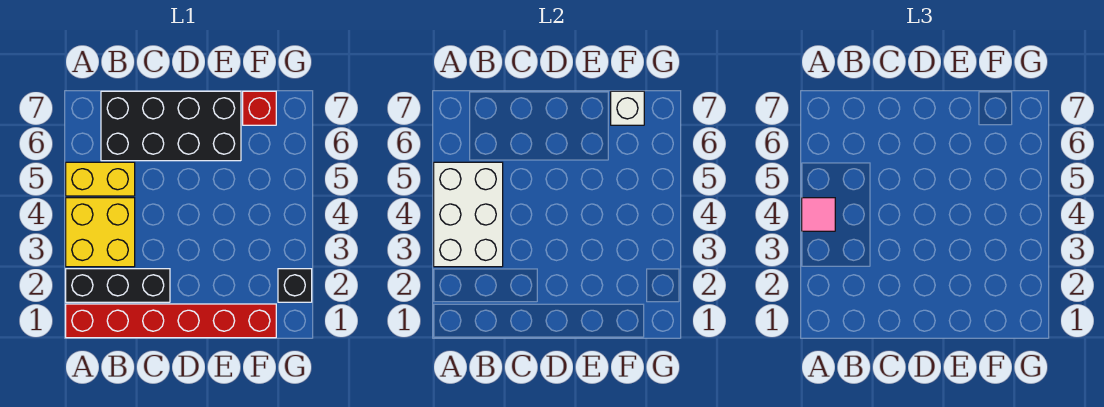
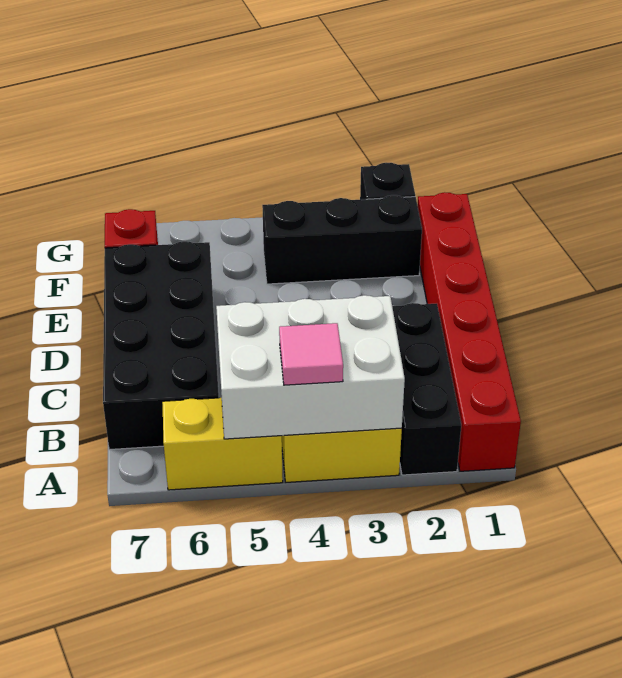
yellow brick A5:B5 level 1 -> yellow brick A5:A6 level 1
none -> black brick F2:F4 level 1
white brick F7 level 2 -> none

